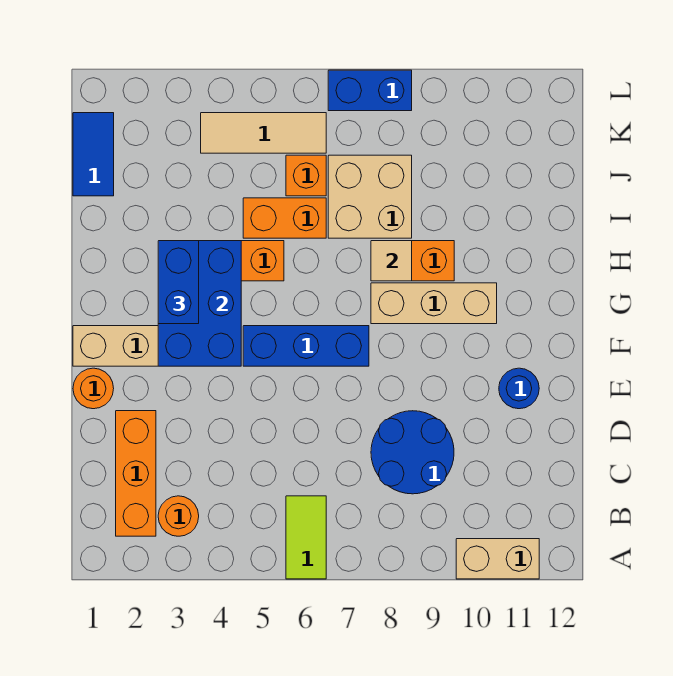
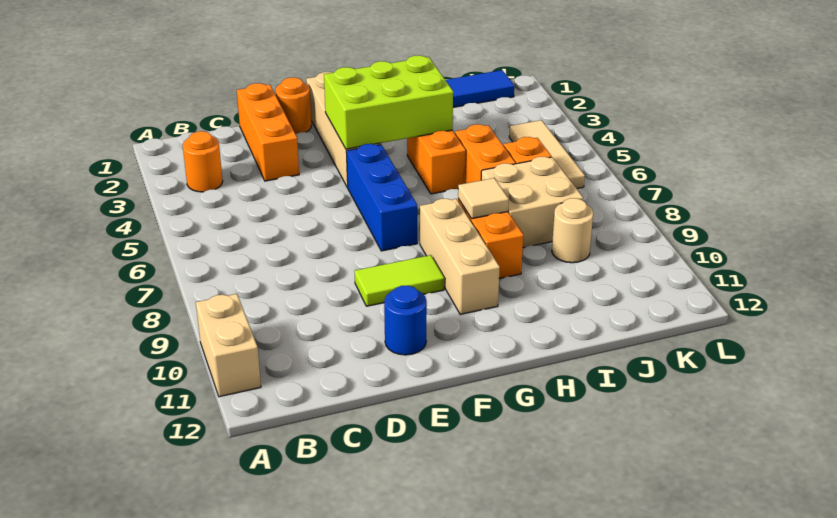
lime tile A6:B6 level 1 -> lime tile E9:F9 level 1
orange brick B2:D2 level 1 -> orange brick D1:D3 level 1
blue round brick C8:D9 level 1 -> none
blue brick F3:H4 level 2 -> lime brick F3:H4 level 2
blue brick G3:H3 level 3 -> none
none -> tan round brick J9 level 1
blue brick L7:L8 level 1 -> none

